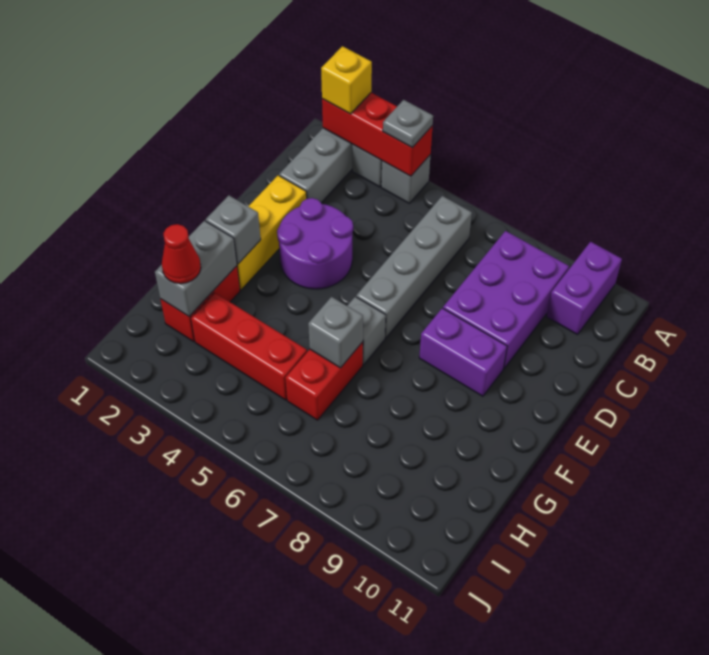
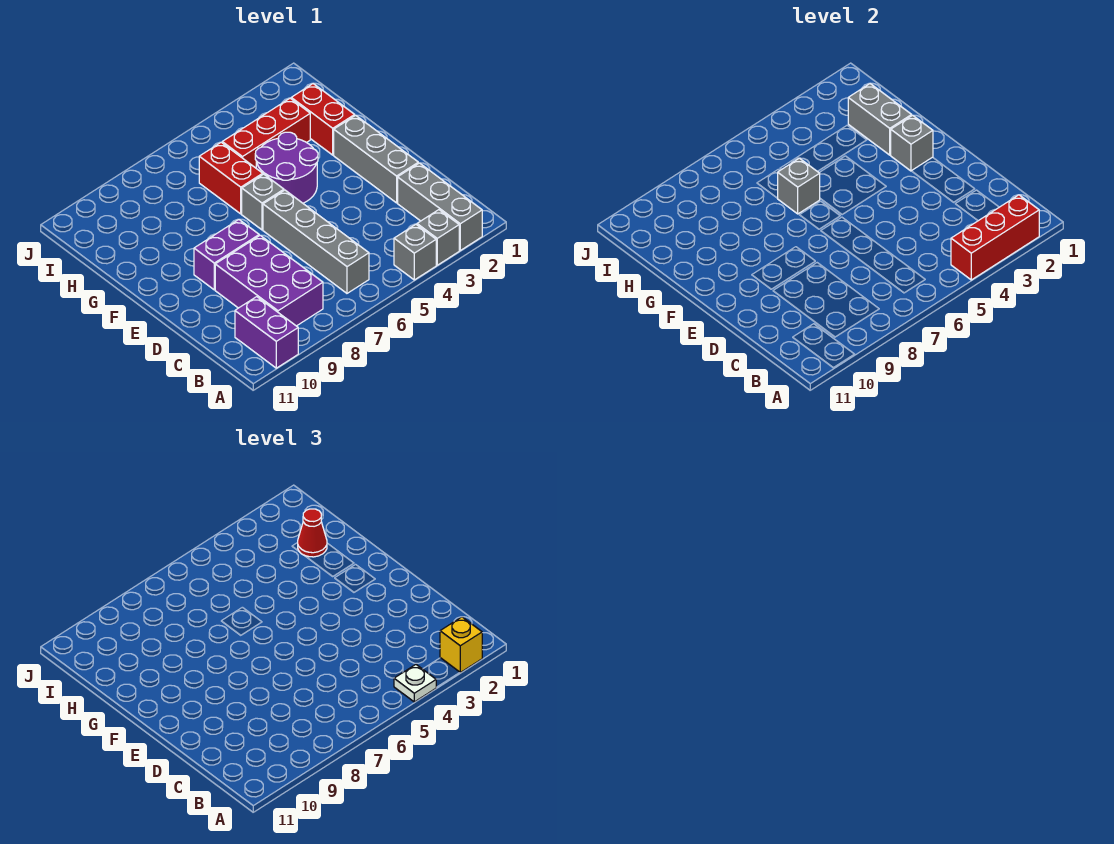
grey plate A4 level 3 -> white plate A4 level 3
yellow brick D2:F2 level 1 -> grey brick D2:F2 level 1
purple round brick D3:E4 level 1 -> purple round brick F4:G5 level 1

